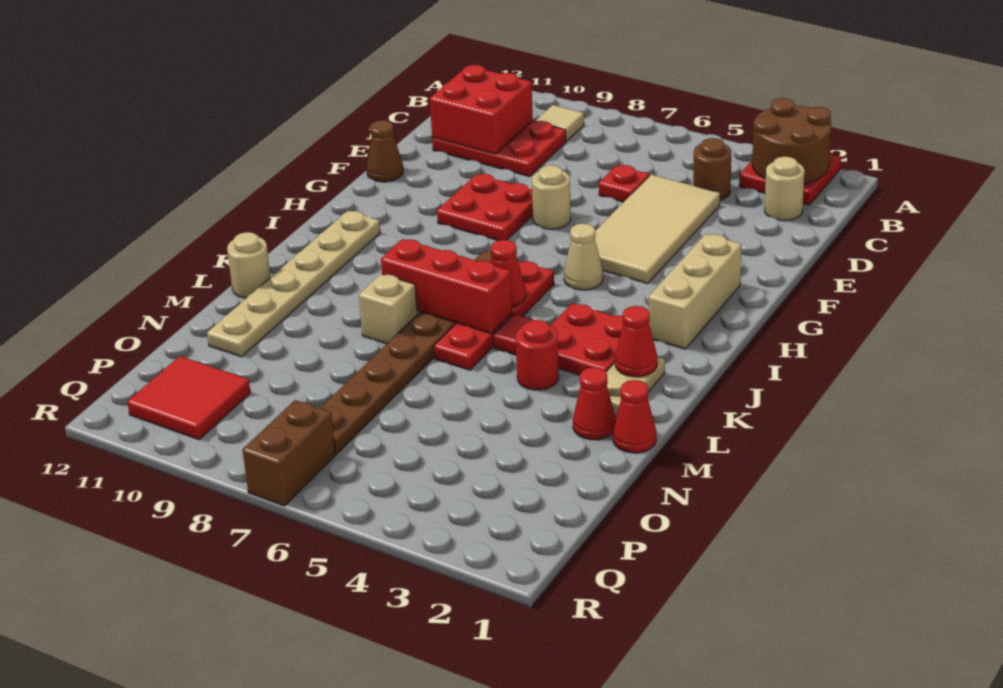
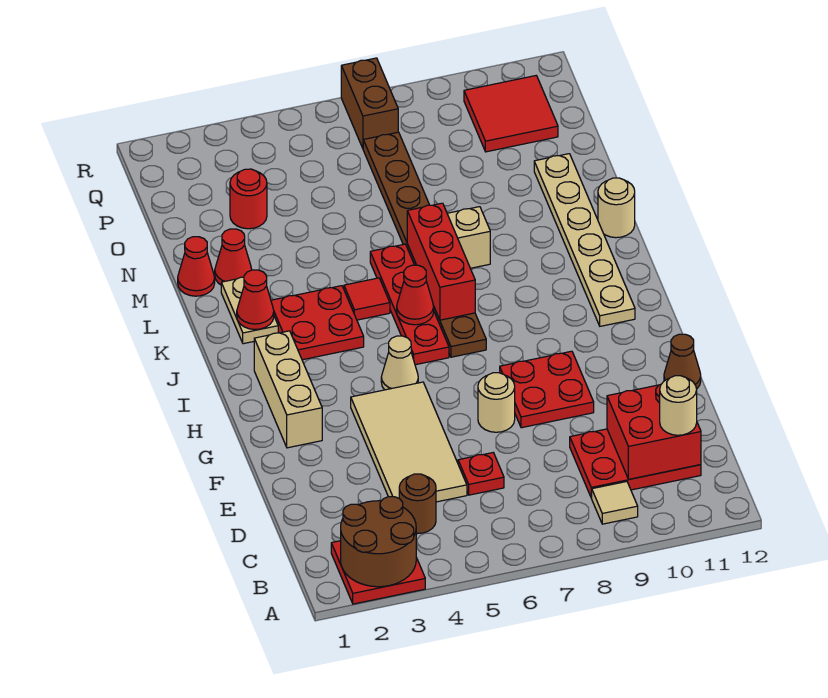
tan round brick C2 level 1 -> tan round brick C11 level 3
red brick K6:K8 level 2 -> red brick J7:L7 level 2
red round brick L4 level 1 -> red round brick O3 level 1

